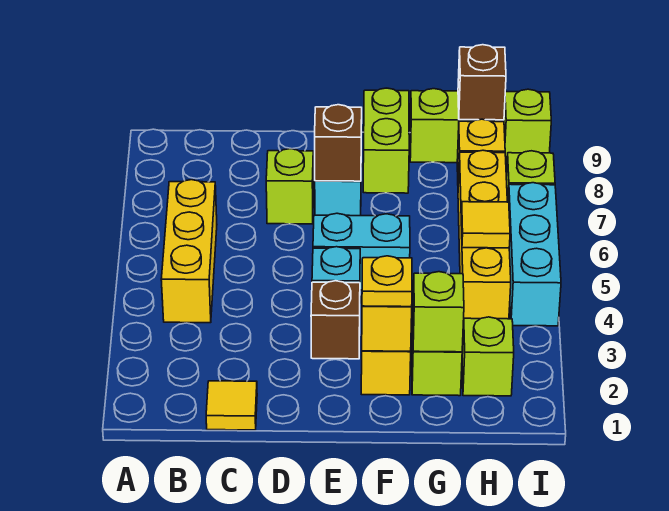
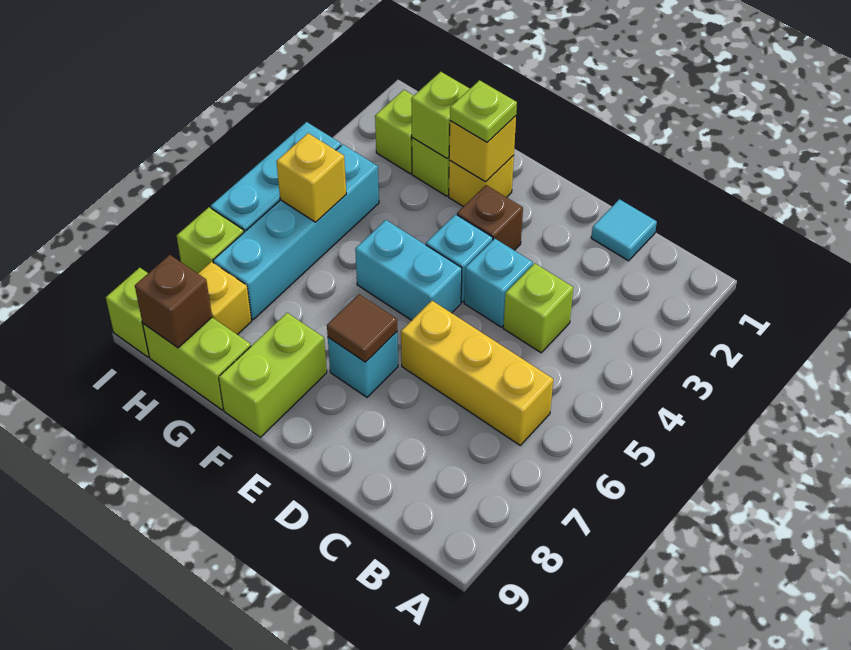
yellow brick B4:B6 level 1 -> yellow brick B6:D6 level 1
yellow tile C1 level 1 -> cyan tile C1 level 1
none -> cyan brick D4 level 1
lime brick D7 level 1 -> lime brick C4 level 1
brown brick E7 level 2 -> brown tile E7 level 2
yellow plate F2 level 3 -> lime plate F2 level 3
yellow brick H4:H7 level 1 -> cyan brick H4:H7 level 1
yellow tile H5 level 2 -> yellow brick H5 level 2

